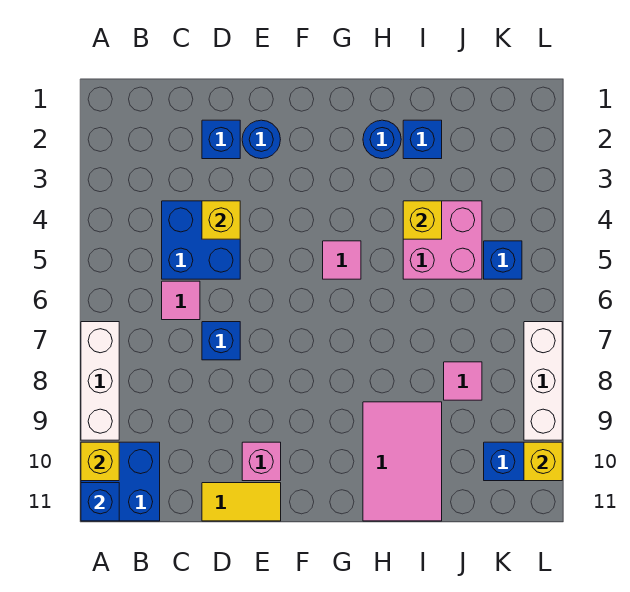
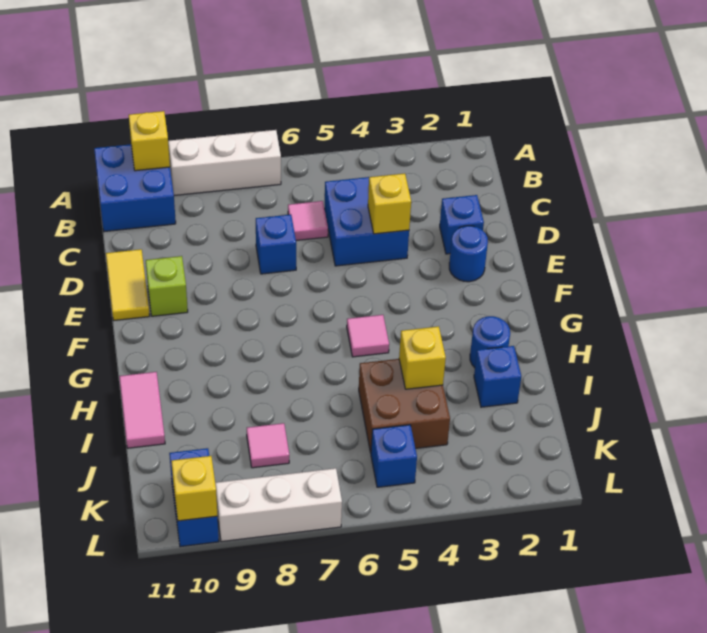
blue brick A11 level 2 -> none
pink brick E10 level 1 -> lime brick E10 level 1
pink tile H9:I11 level 1 -> pink tile H11:I11 level 1
pink brick I4:J5 level 1 -> brown brick I4:J5 level 1

